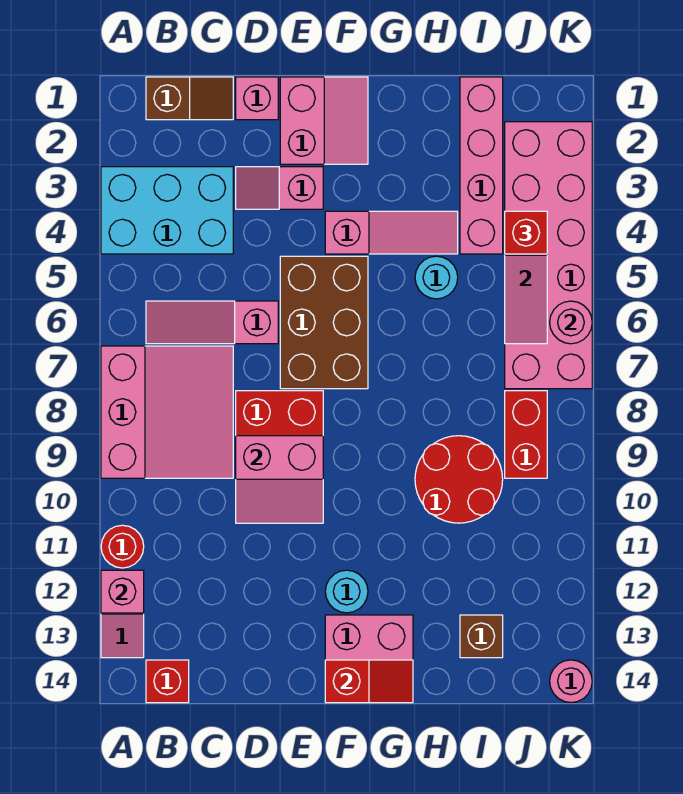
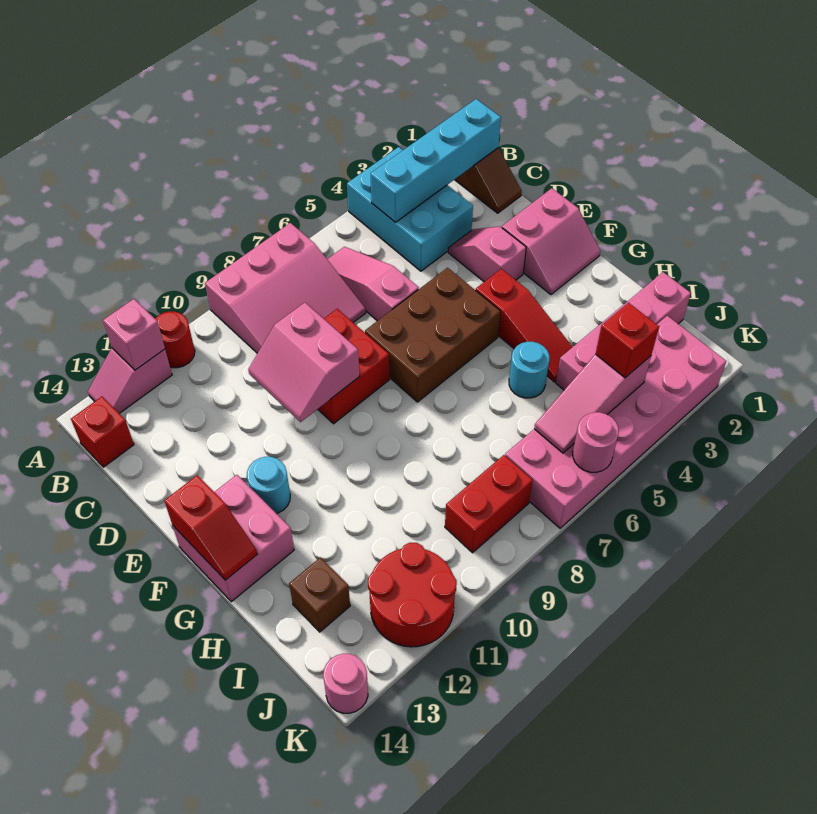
none -> cyan brick B1:B4 level 2
pink brick D1 level 1 -> none
pink slope F4:H4 level 1 top F -> red slope F4:H4 level 1 top F
red round brick H9:I10 level 1 -> red round brick J11:K12 level 1

